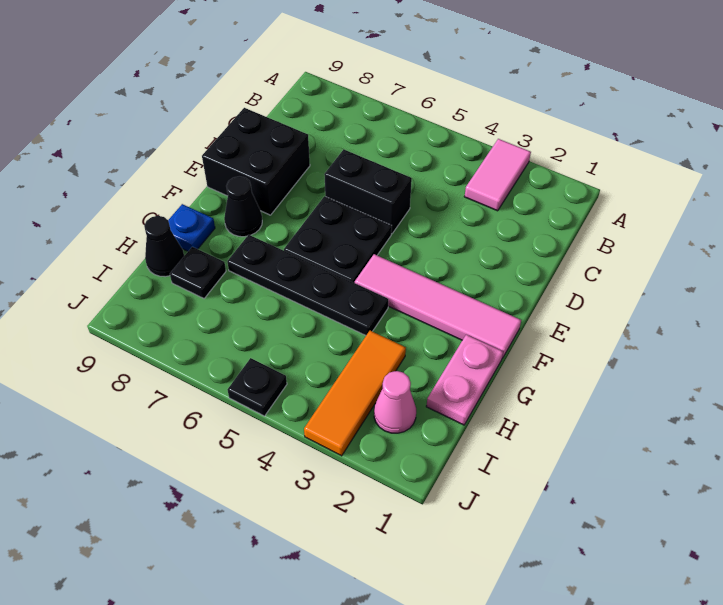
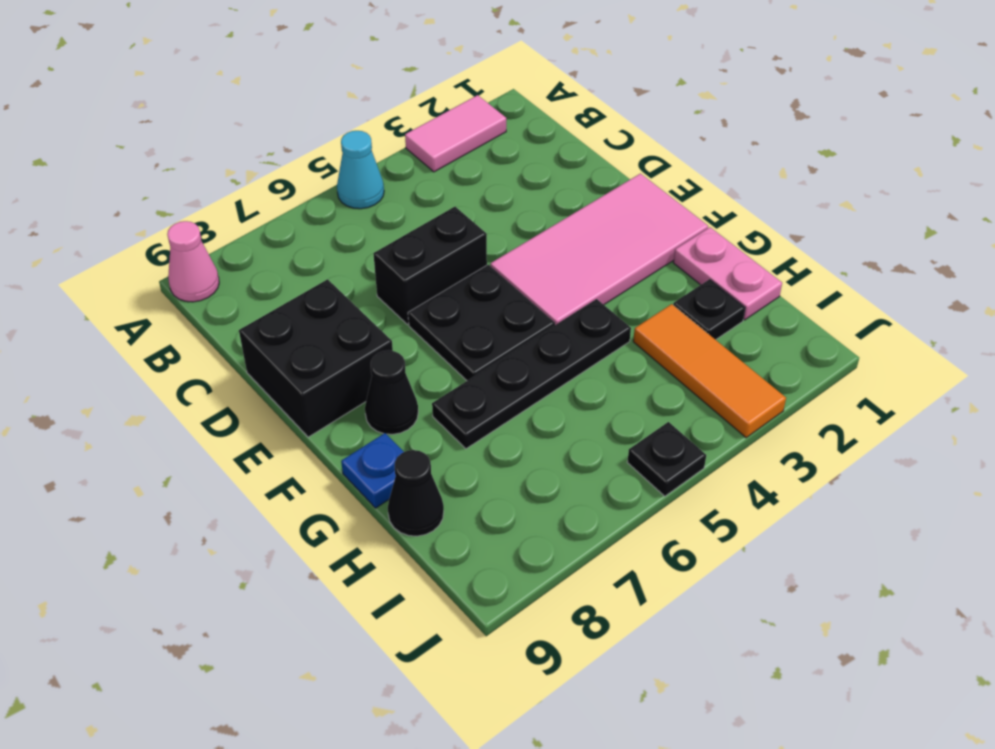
pink tile A3:B3 level 1 -> pink tile A2:A3 level 1
none -> cyan cone A5 level 1
pink tile F1:F4 level 1 -> pink tile E1:F4 level 1
black plate H8 level 1 -> black plate H2 level 1
pink cone I2 level 1 -> pink cone A9 level 1

